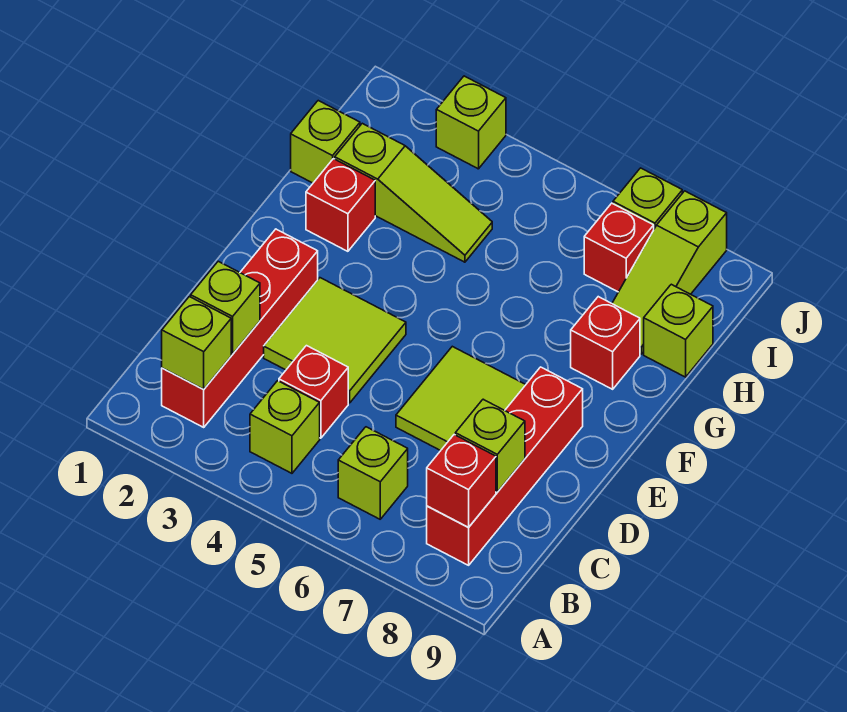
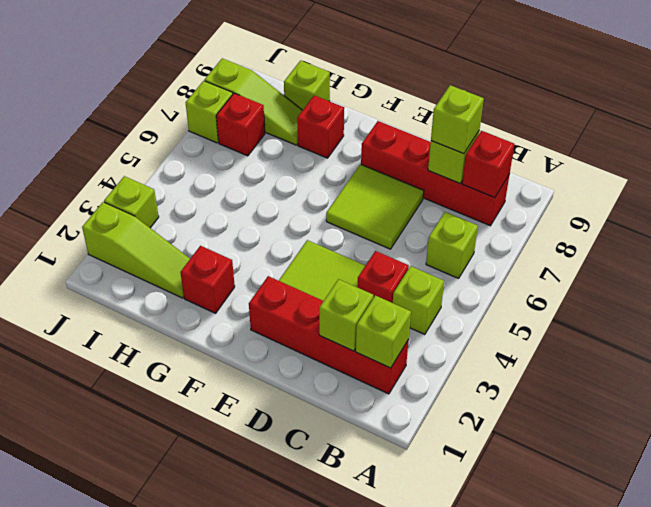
lime brick H1 level 1 -> lime brick C8 level 3
lime slope H2:H4 level 1 top 2 -> lime slope H2:J2 level 1 top J

